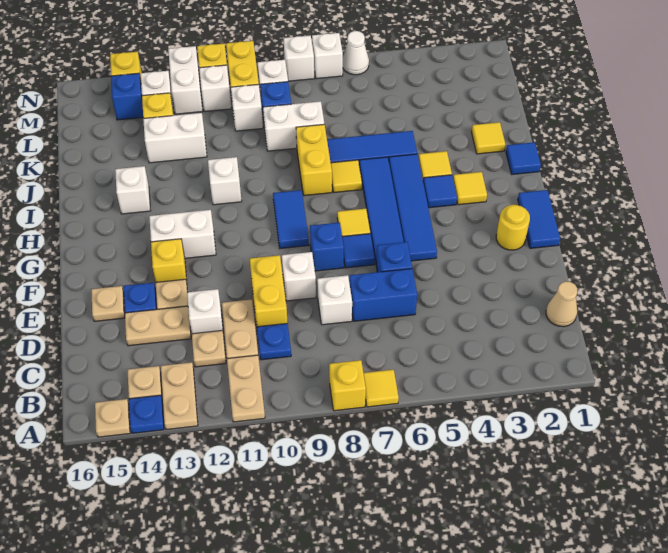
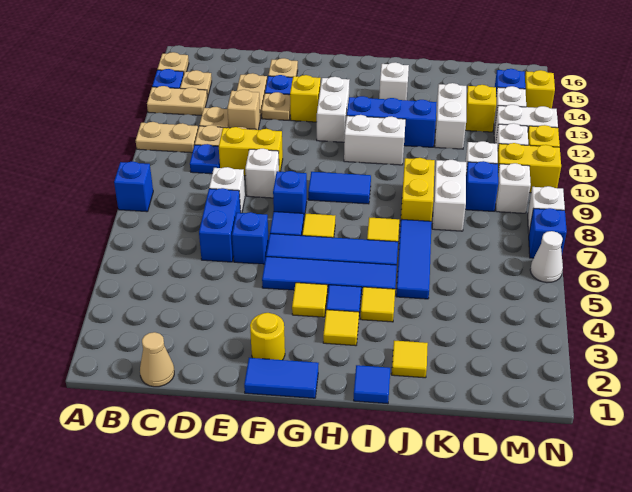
yellow tile A7 level 1 -> yellow tile G4 level 1
yellow brick A8 level 1 -> blue brick A8 level 1
white brick D12 level 1 -> tan brick D12 level 1
none -> blue brick H12:J12 level 1
yellow brick I8:J8 level 1 -> yellow brick J8:J9 level 1
white brick I11 level 1 -> white brick H11:I11 level 1
white brick N7 level 1 -> blue brick N7 level 1

